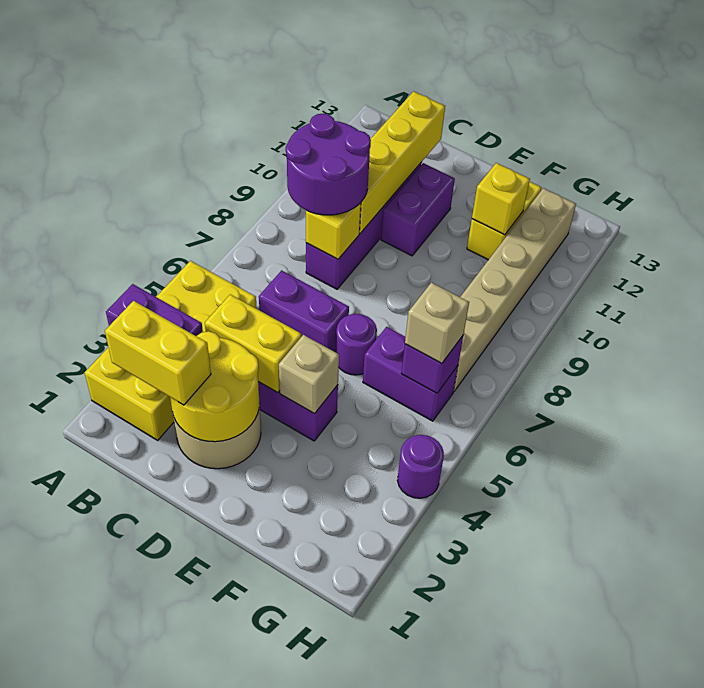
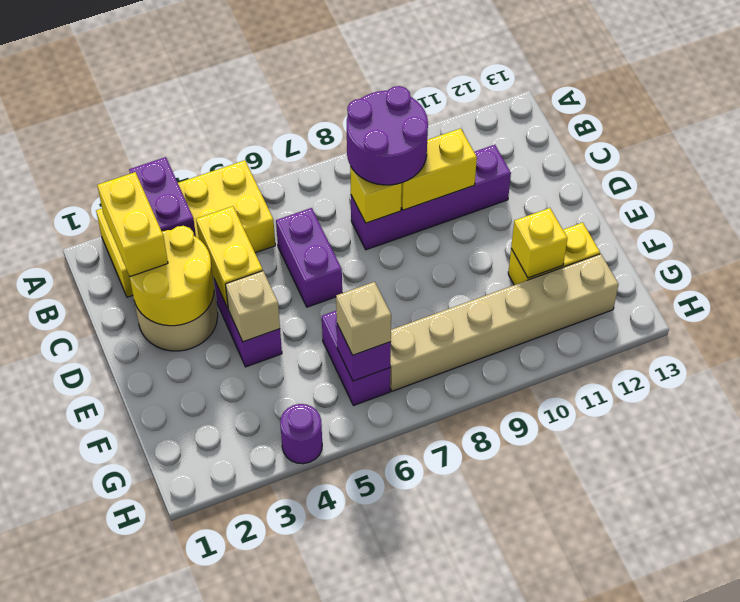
yellow brick C9:C12 level 2 -> yellow brick C9:C10 level 2
purple brick D10:D11 level 1 -> none
purple round brick E6 level 1 -> none

